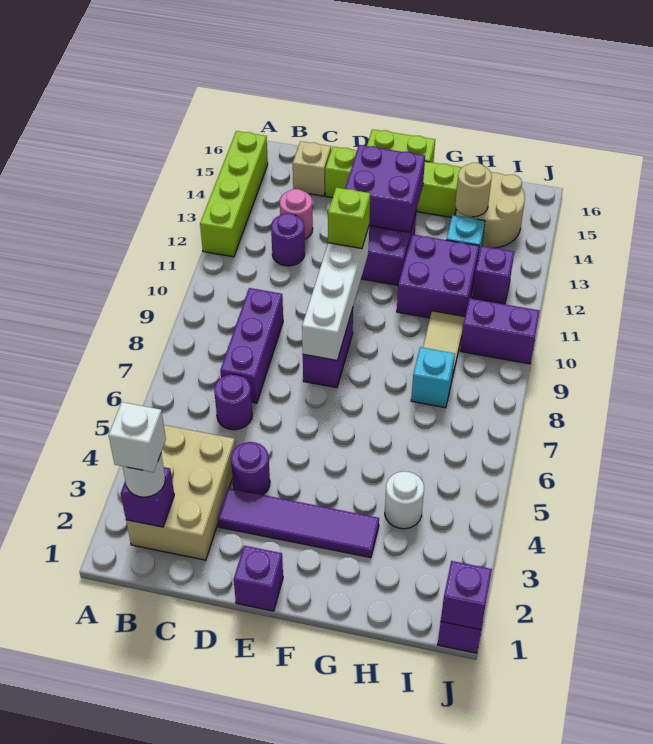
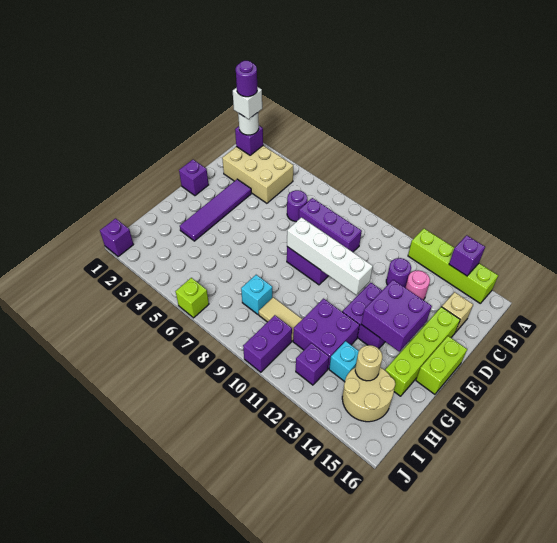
purple round brick D4 level 1 -> purple round brick B2 level 5
lime brick E11 level 3 -> lime brick J6 level 1
white round brick H4 level 1 -> none
purple brick J1 level 2 -> purple brick A14 level 2

